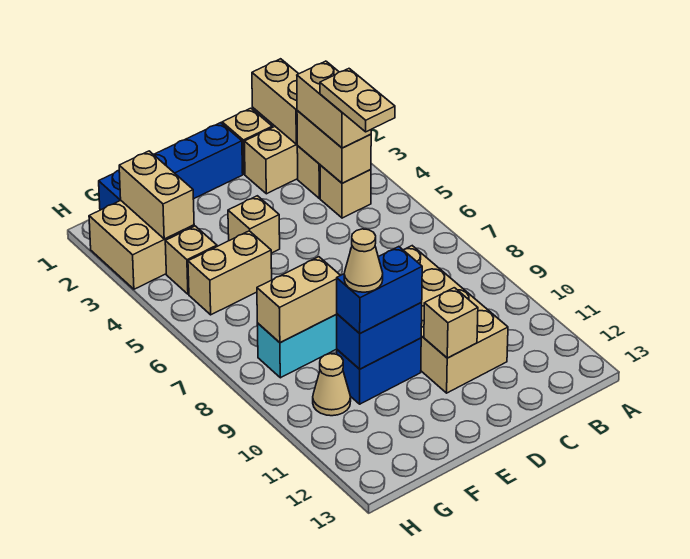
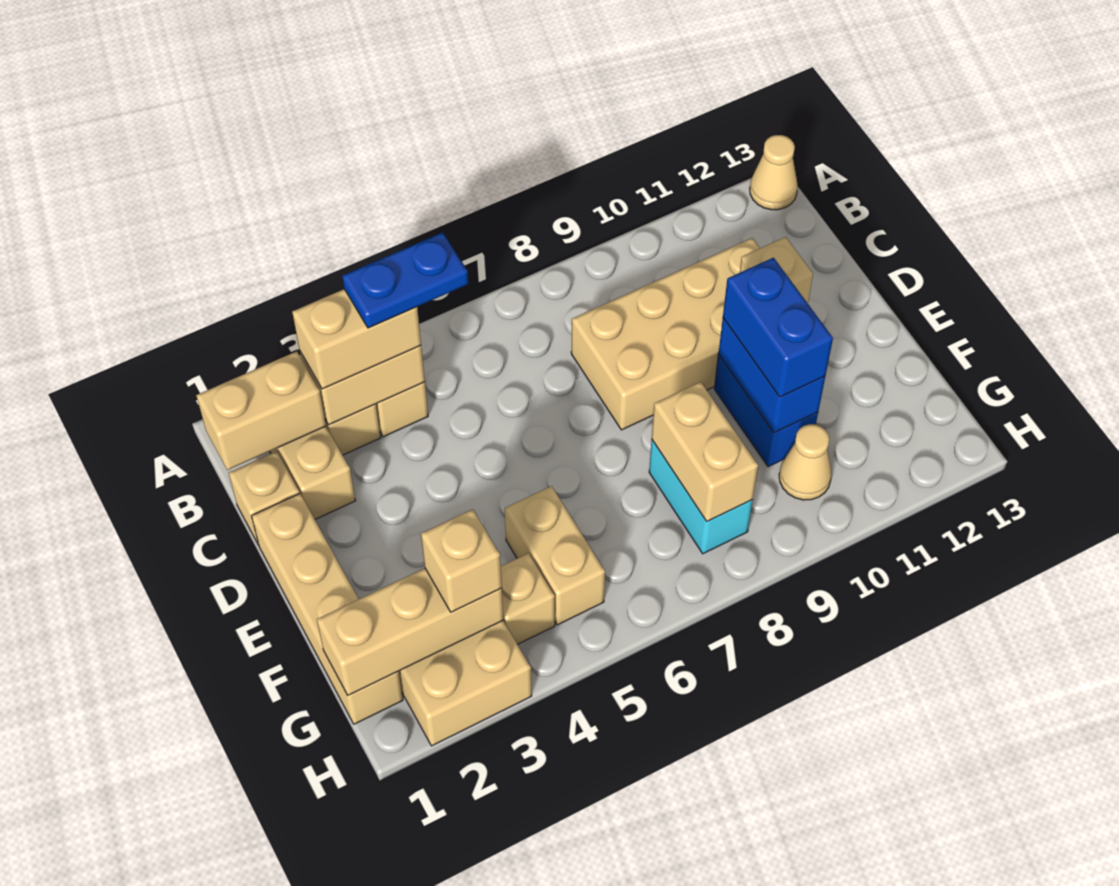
tan plate B4:B5 level 4 -> blue plate B4:B5 level 4
blue brick D1:G1 level 1 -> tan brick D1:G1 level 1
tan brick E4 level 1 -> tan brick G3 level 3
tan cone F10 level 4 -> tan cone A13 level 1
tan brick G2:G3 level 2 -> tan brick G1:G3 level 2

